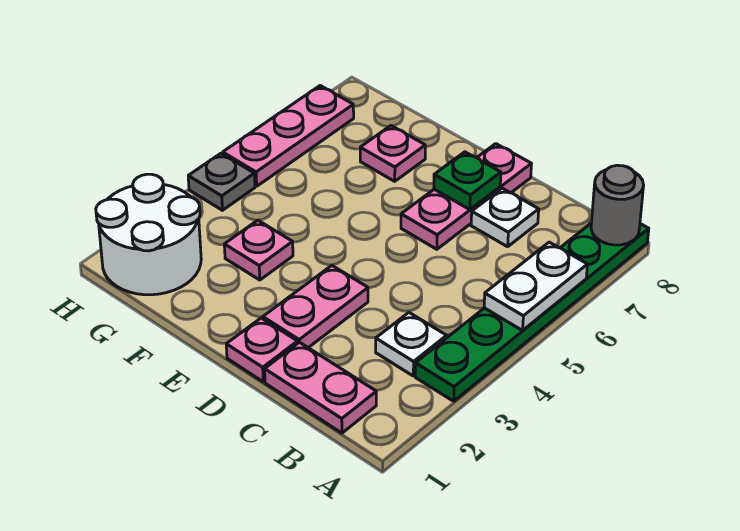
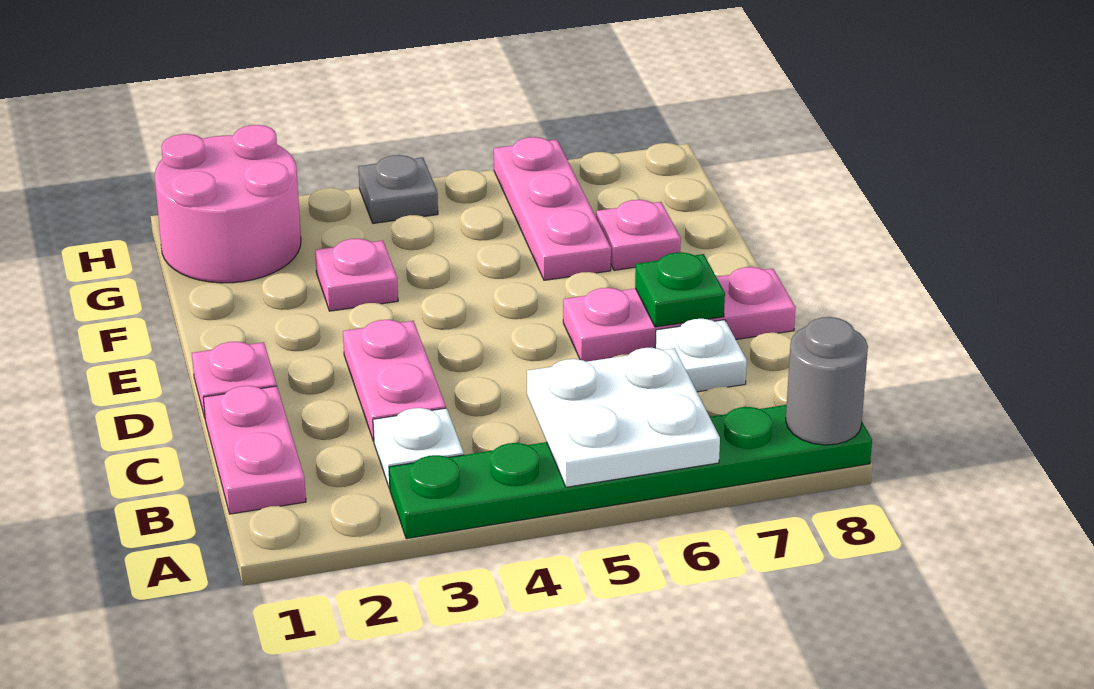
white plate A5:A6 level 2 -> white plate A5:B6 level 2
pink plate D2:D3 level 1 -> pink plate C3:D3 level 1
white round brick G1:H2 level 1 -> pink round brick G1:H2 level 1
pink plate H5:H7 level 1 -> pink plate F6:H6 level 1

